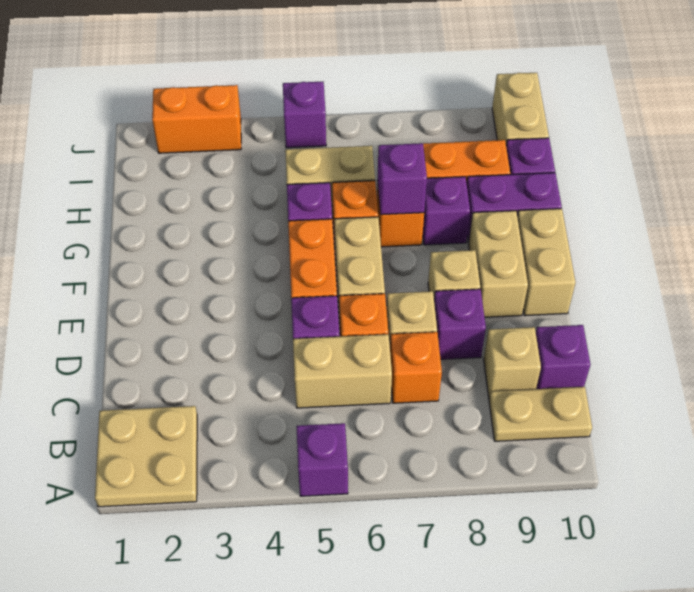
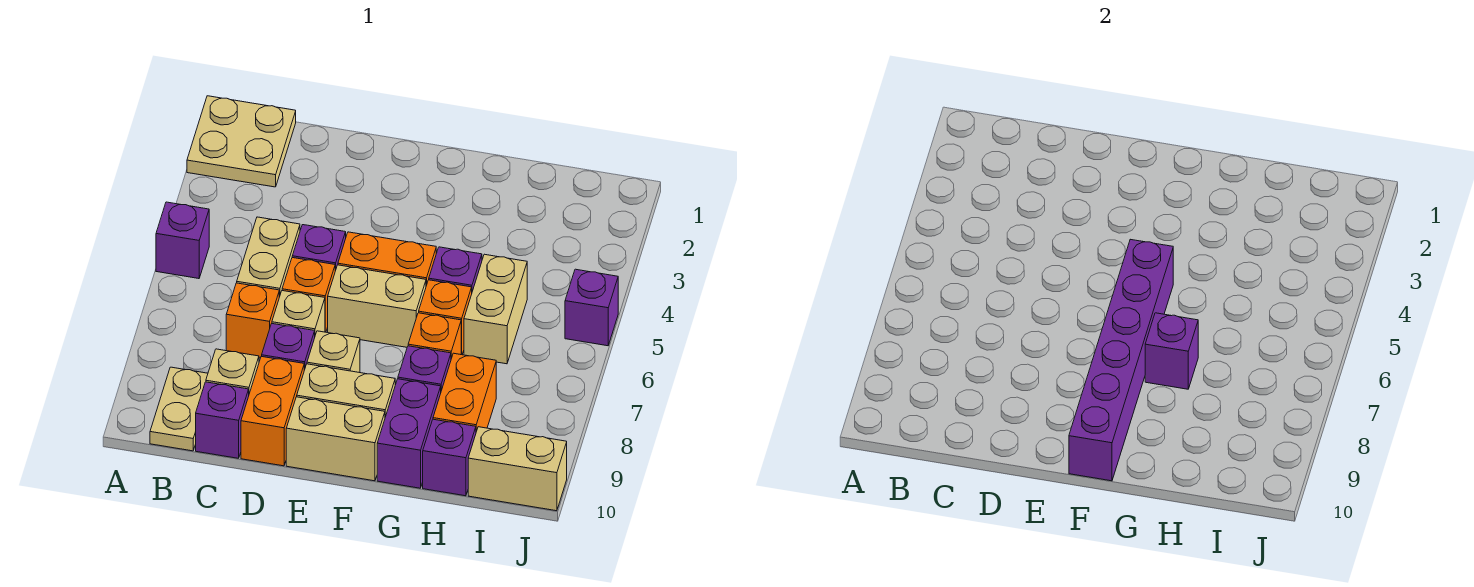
none -> purple brick F5:F10 level 2
orange brick J2:J3 level 1 -> orange brick D9:D10 level 1

